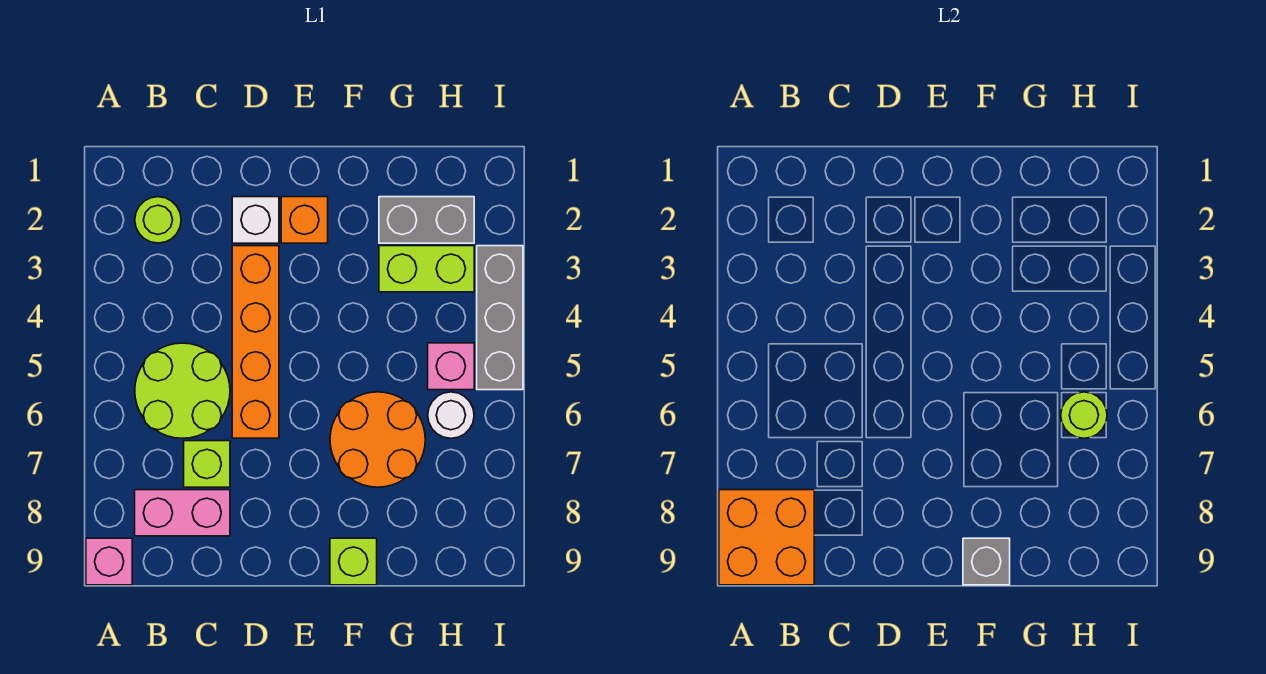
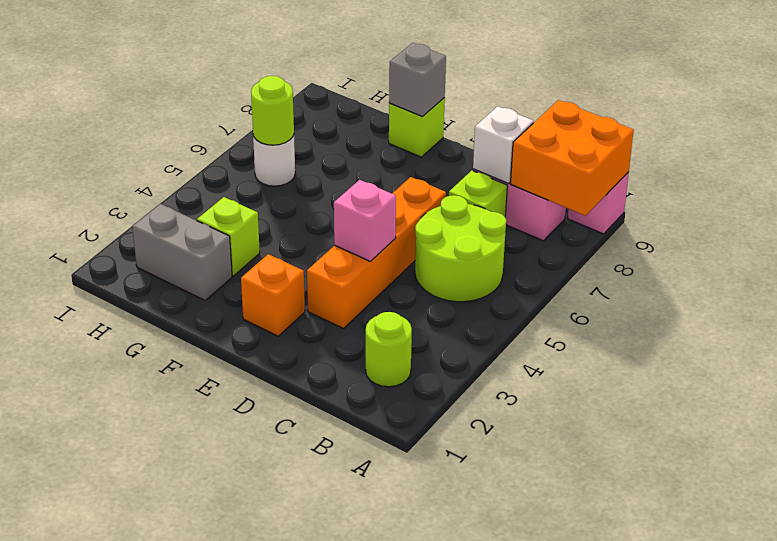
white brick D2 level 1 -> white brick C8 level 2
orange round brick F6:G7 level 1 -> none
lime brick G3:H3 level 1 -> lime brick G3 level 1
pink brick H5 level 1 -> pink brick D4 level 2
grey brick I3:I5 level 1 -> none

